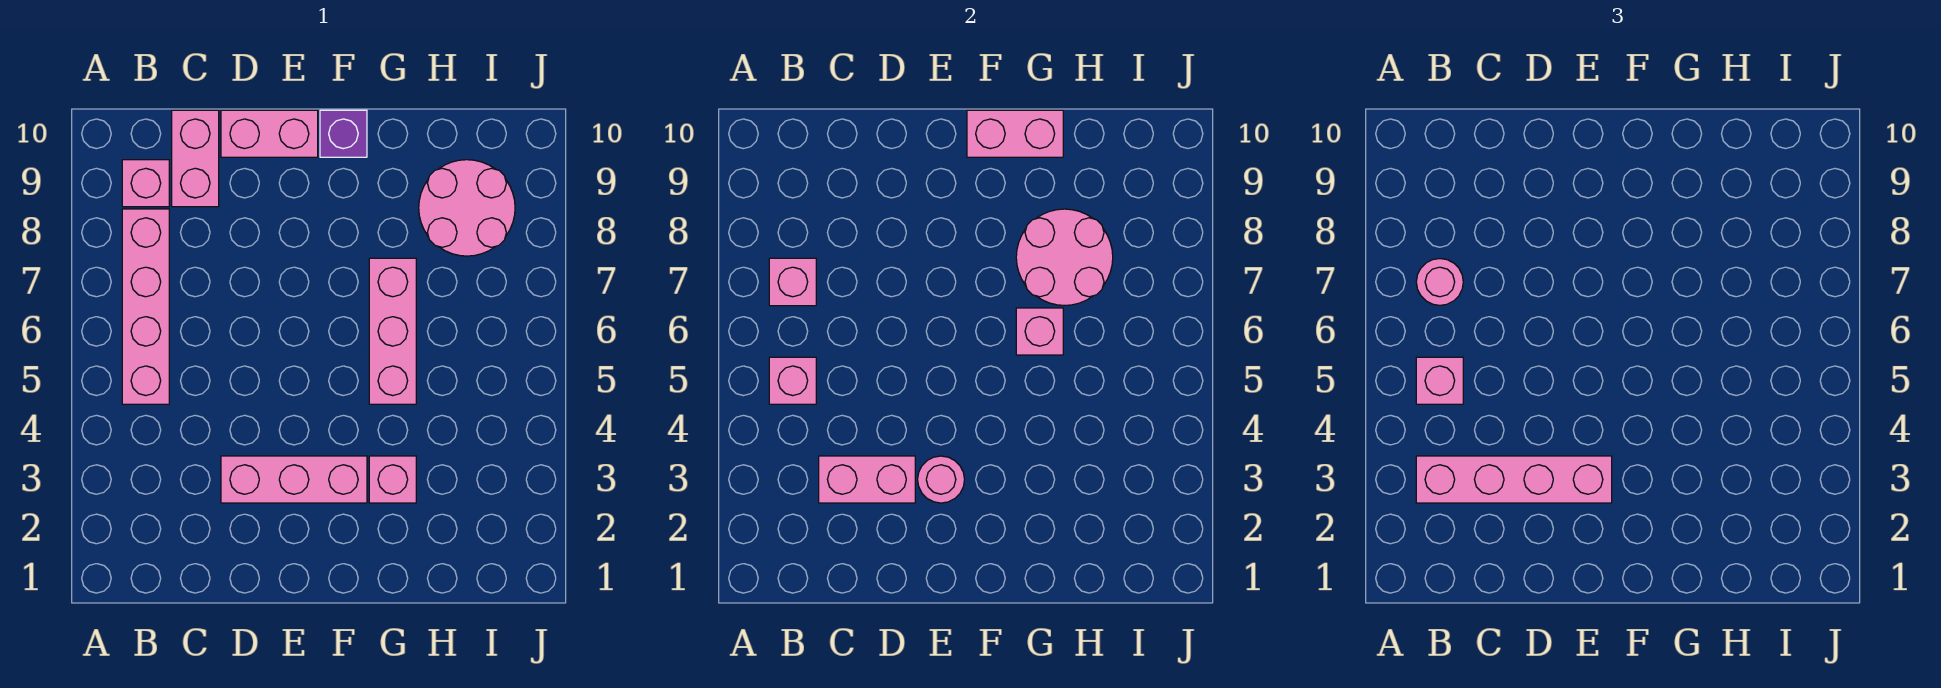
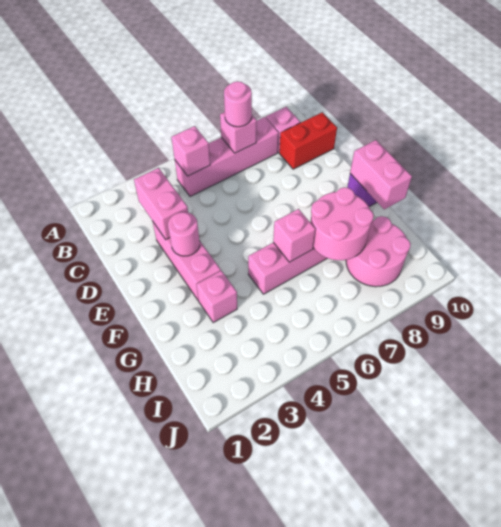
pink brick B3:E3 level 3 -> none
pink brick B5 level 3 -> none
pink brick C9:C10 level 1 -> red brick C9:C10 level 1
pink brick D10:E10 level 1 -> none

